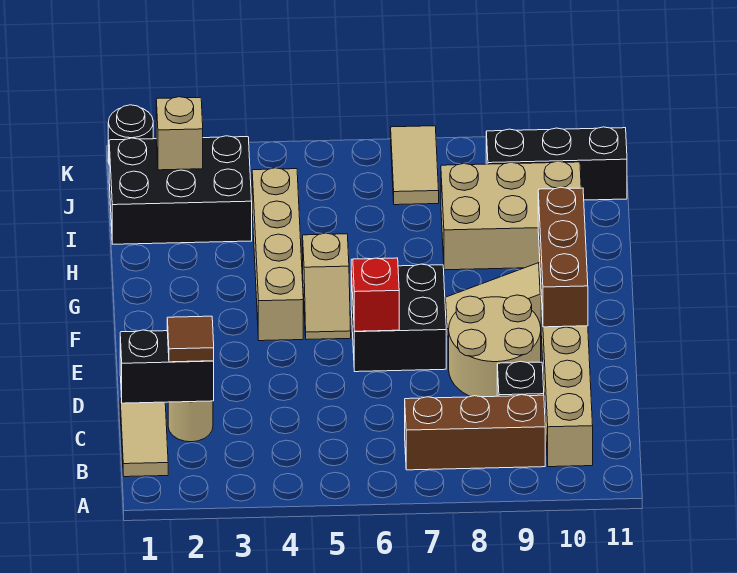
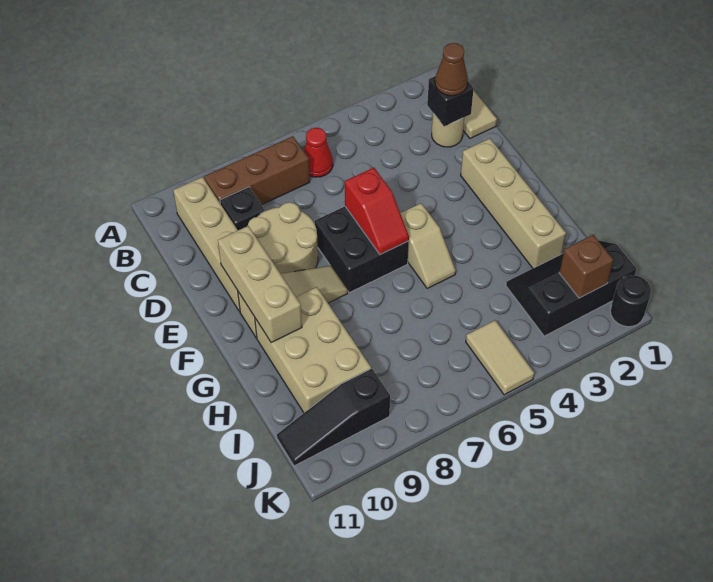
none -> red cone B6 level 1
black brick C1:C2 level 2 -> black brick C2 level 2
brown tile C2 level 3 -> brown cone C2 level 3
brown brick E10:G10 level 2 -> tan brick E10:G10 level 2
tan brick F4:I4 level 1 -> tan brick E2:H2 level 1
tan slope F5:G5 level 1 top G -> tan slope F5:G5 level 1 top F
tan brick H8:I10 level 1 -> tan brick G9:I10 level 1
black brick I1:J3 level 1 -> black slope I1:J3 level 1 top J
tan brick J2 level 2 -> brown brick J2 level 2
tan tile J7:K7 level 1 -> tan tile J5:K5 level 1
black brick J9:J11 level 1 -> black slope J9:J11 level 1 top 9

